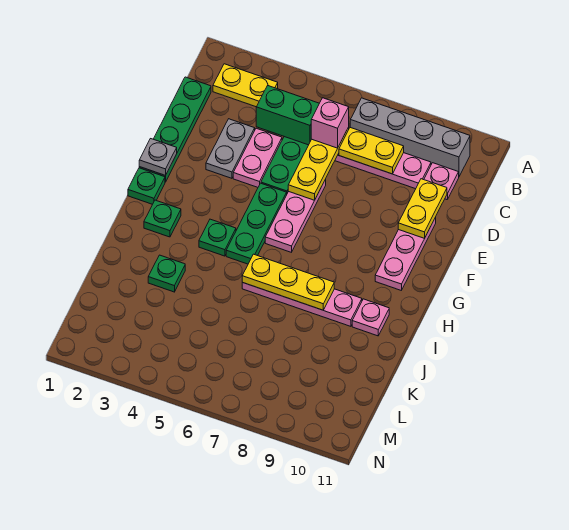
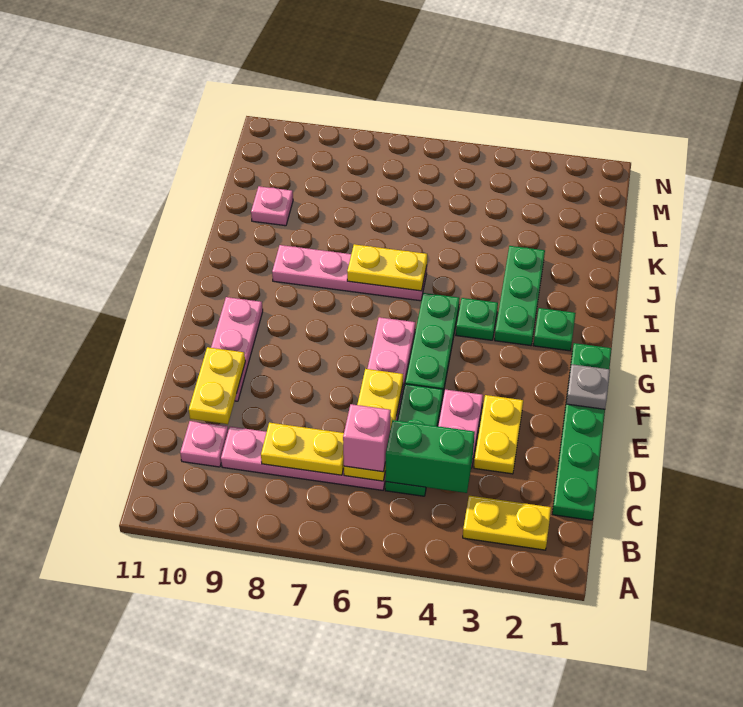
grey brick B7:B10 level 1 -> none
grey plate D3:E3 level 1 -> yellow plate D3:E3 level 1
yellow plate I6:I8 level 2 -> yellow plate I6:I7 level 2
pink plate I10 level 1 -> pink plate K10 level 1
green plate J3 level 1 -> green plate H3:J3 level 1

